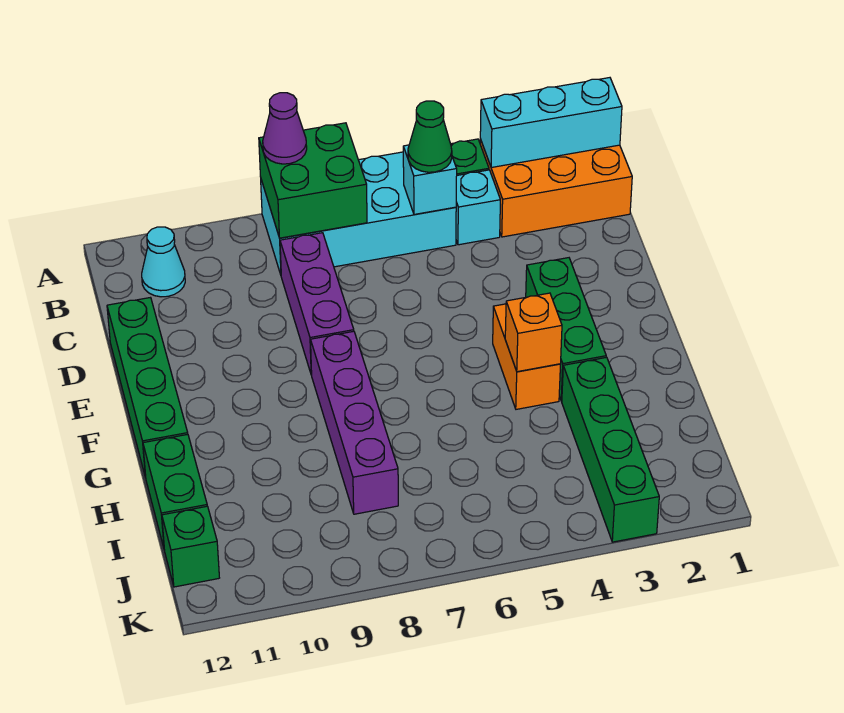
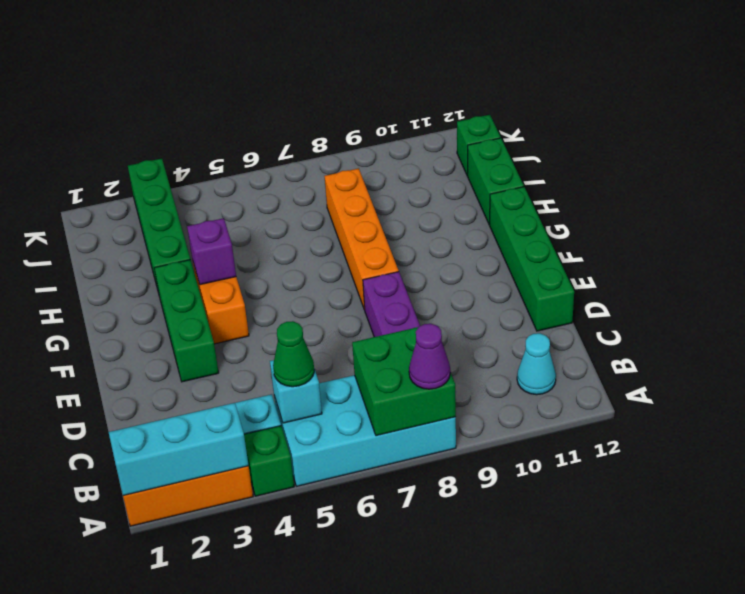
purple brick F8:I8 level 1 -> orange brick F8:I8 level 1
orange brick G4 level 2 -> purple brick G4 level 2

